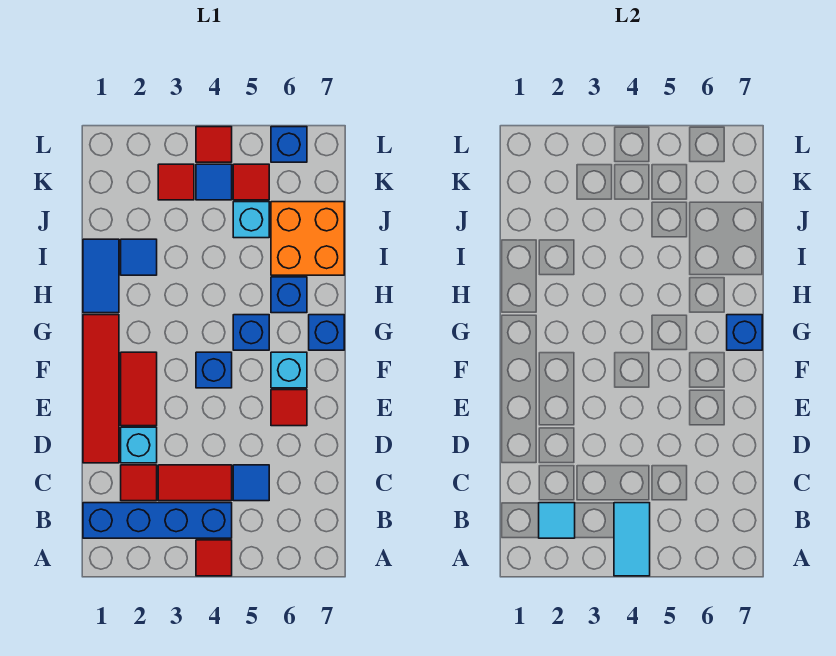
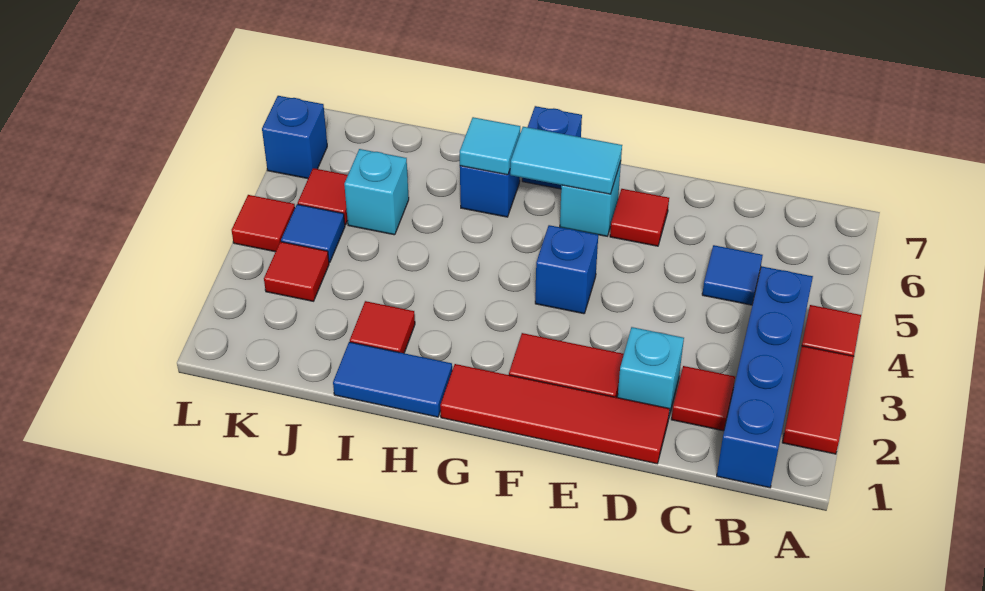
cyan tile A4:B4 level 2 -> cyan tile F6:G6 level 2
cyan tile B2 level 2 -> cyan tile H6 level 2
red tile C3:C4 level 1 -> red tile A2:A3 level 1
blue brick G5 level 1 -> none
blue brick G7 level 2 -> none
blue tile I2 level 1 -> red tile I2 level 1
orange brick I6:J7 level 1 -> none

